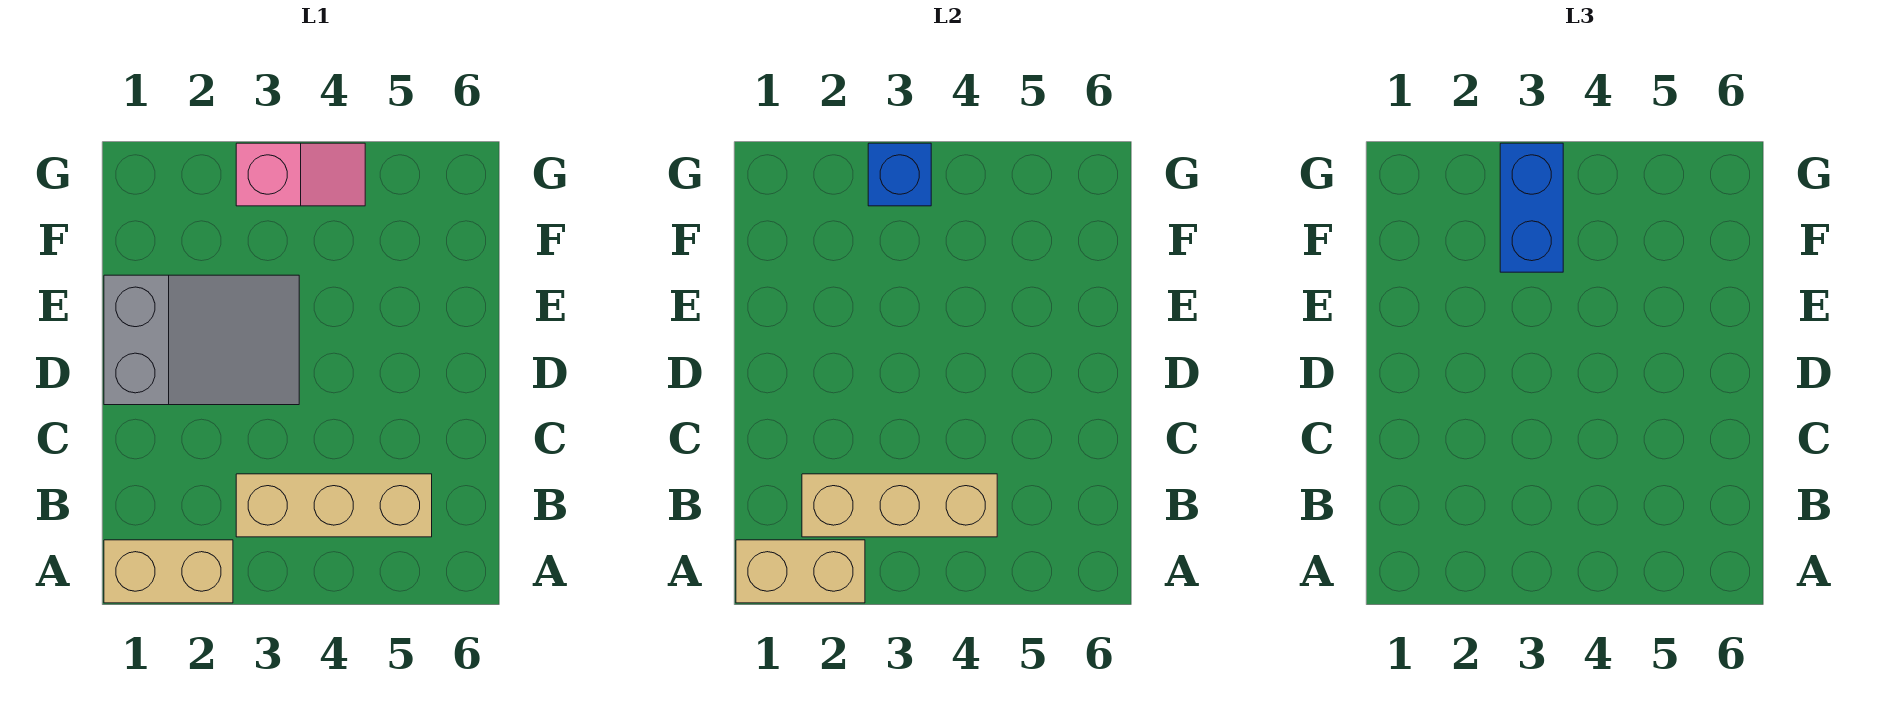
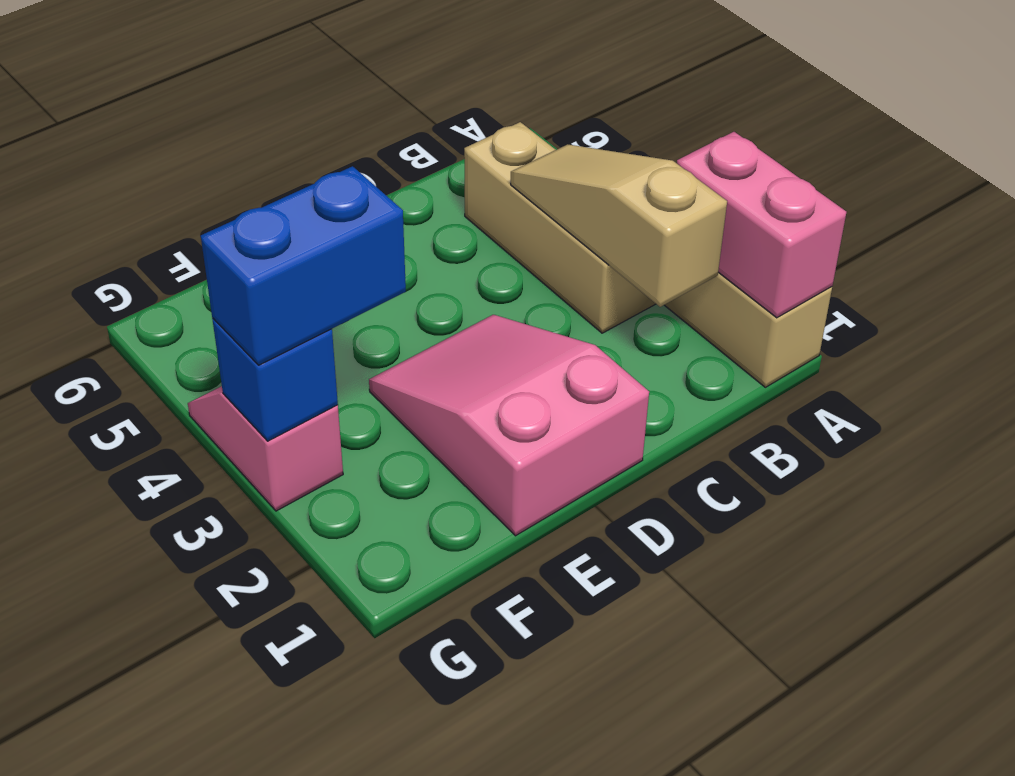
tan brick A1:A2 level 2 -> pink brick A1:A2 level 2
tan brick B2:B4 level 2 -> tan slope B2:B4 level 2 top 2
grey slope D1:E3 level 1 top 1 -> pink slope D1:E3 level 1 top 1

